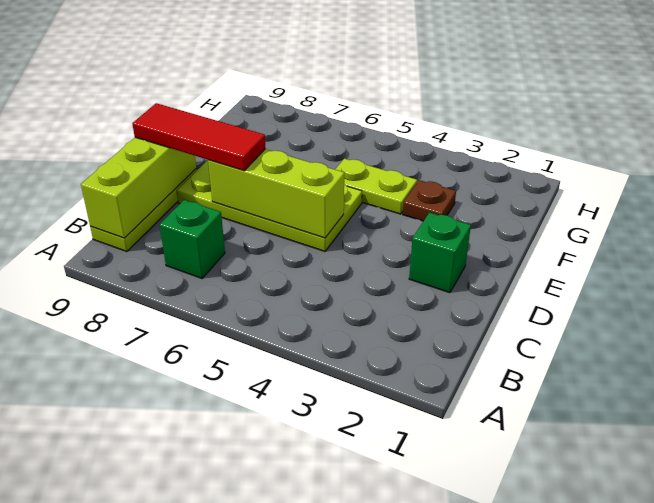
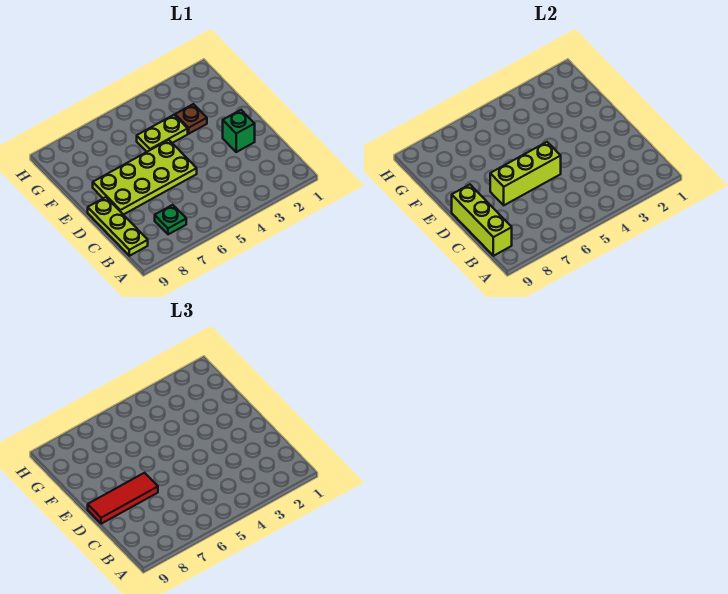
green brick B7 level 1 -> green plate B7 level 1

